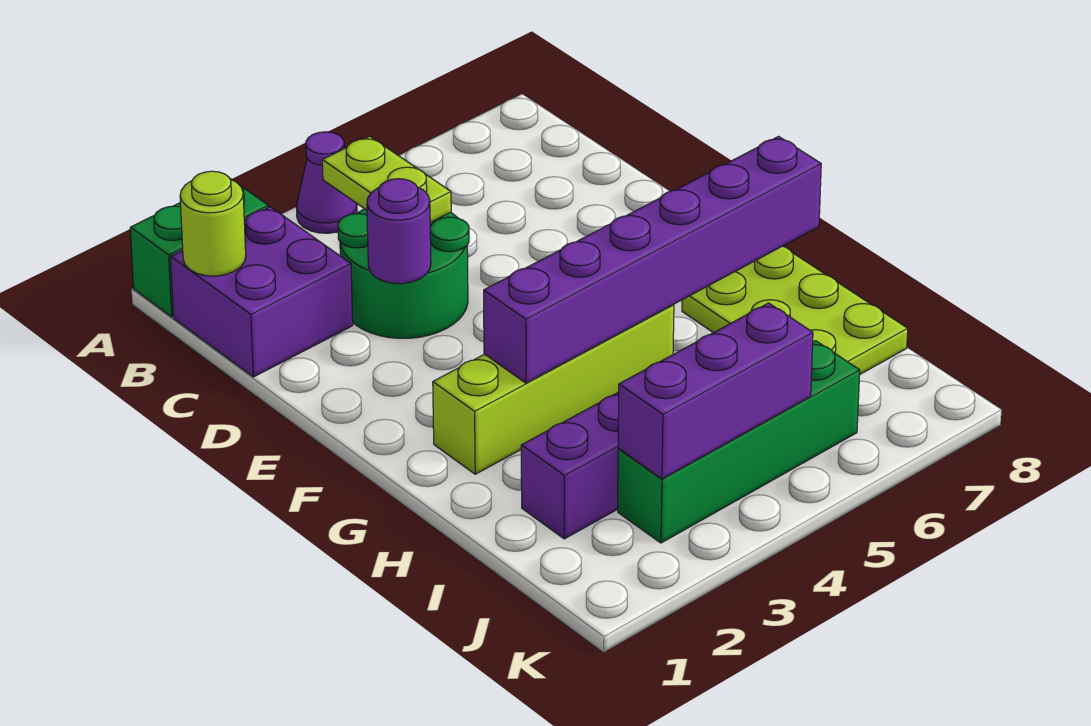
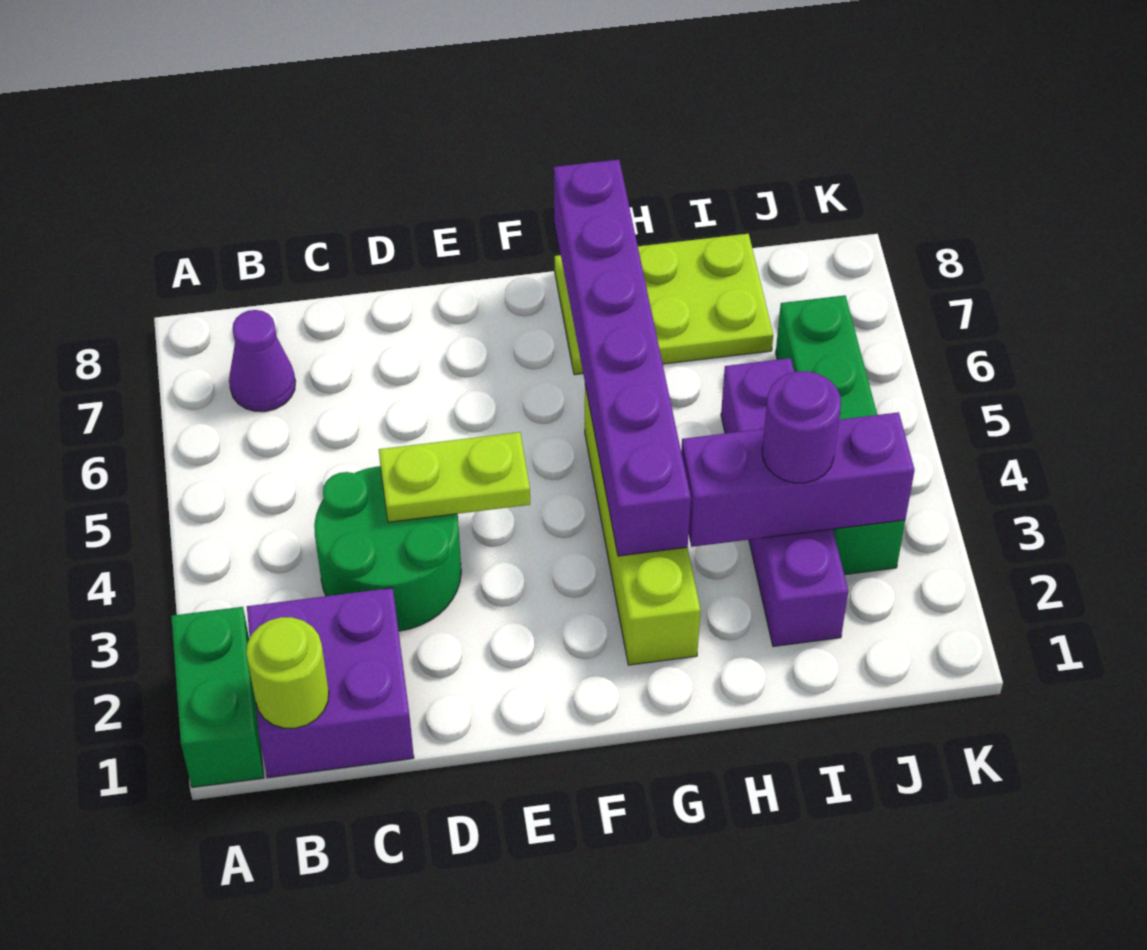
purple cone A4 level 1 -> purple cone B7 level 1
lime plate B4:C4 level 2 -> lime plate D4:E4 level 2
purple round brick D3 level 2 -> purple round brick I3 level 3
purple brick J3:J5 level 2 -> purple brick H3:J3 level 2

